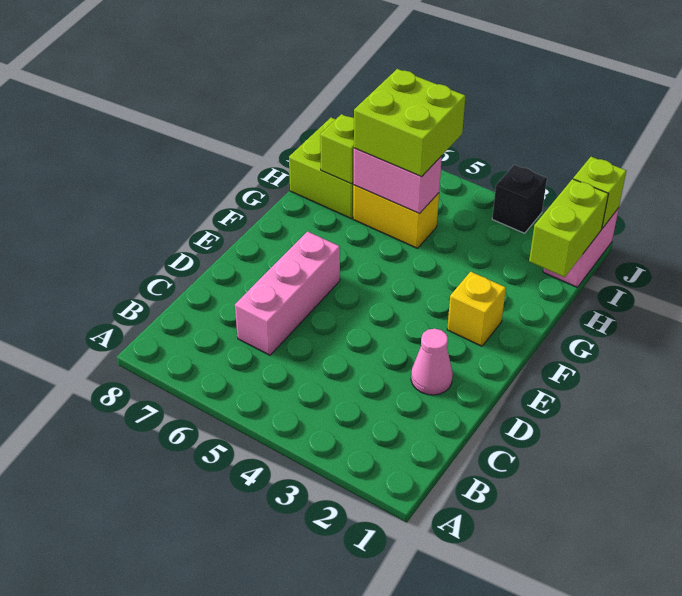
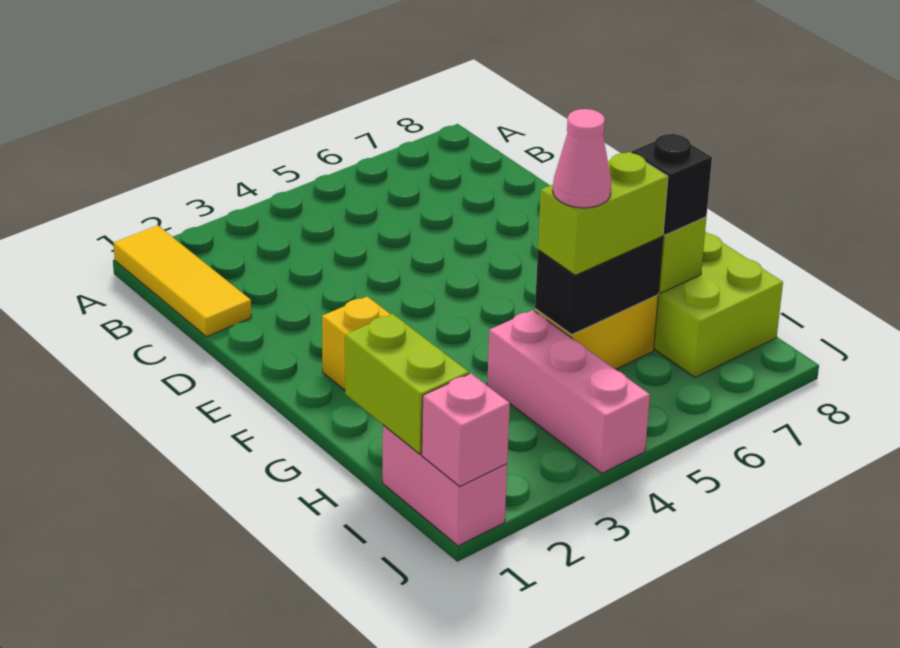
none -> yellow tile A1:C1 level 1
pink brick C6:E6 level 1 -> pink brick H4:J4 level 1
pink cone D2 level 1 -> pink cone H5 level 4
pink brick H5:H6 level 2 -> black brick H5:H6 level 2
lime brick H5:I6 level 3 -> lime brick H5:H6 level 3
lime brick J1 level 2 -> pink brick J1 level 2
black brick J3 level 1 -> black brick H7 level 3

